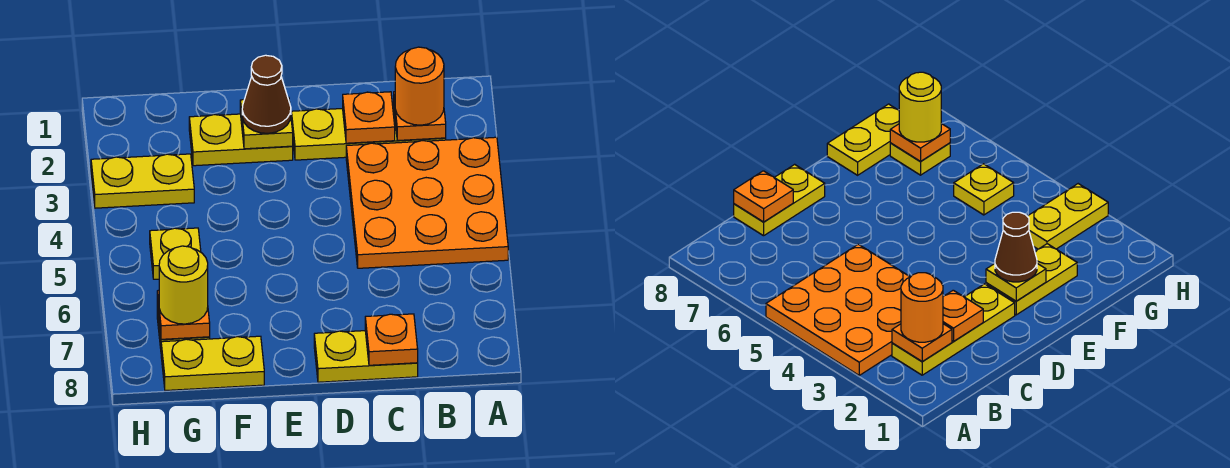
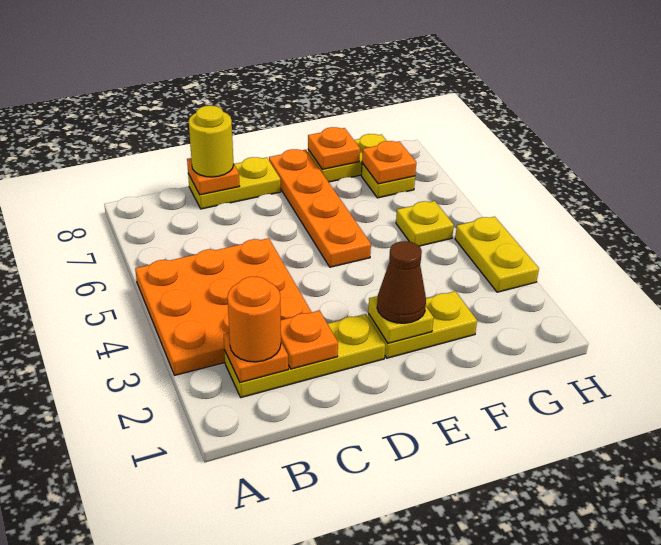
none -> orange plate E5:E8 level 1
none -> orange plate F8 level 2
yellow plate G3:H3 level 1 -> yellow plate H3:H4 level 1
yellow round brick G7 level 3 -> yellow round brick C8 level 3

